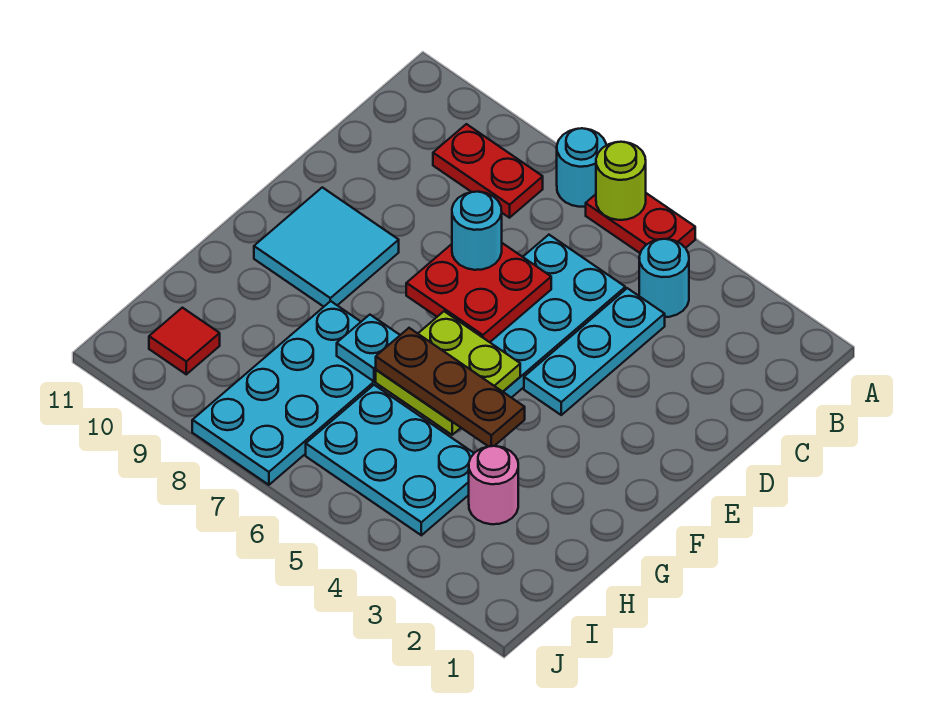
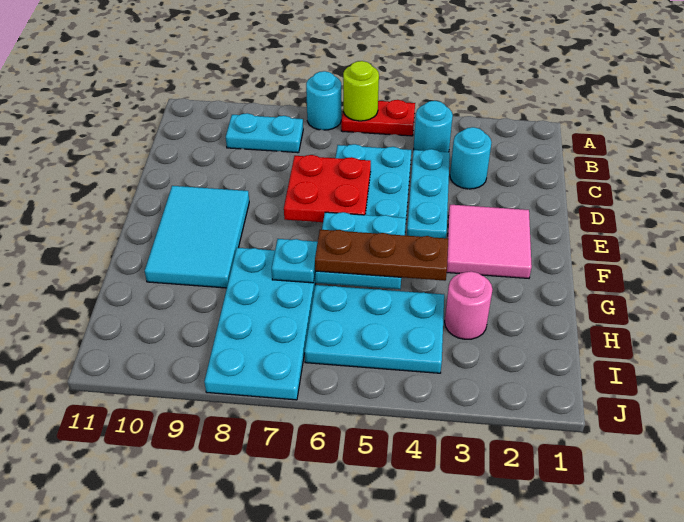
red plate B8:B9 level 1 -> cyan plate B8:B9 level 1
cyan round brick D7 level 3 -> cyan round brick C3 level 1
none -> pink tile E2:F3 level 1
cyan tile E9:F10 level 1 -> cyan tile E9:G10 level 1
lime plate F5:G6 level 2 -> cyan plate F5:G6 level 2
red tile I10 level 1 -> none

